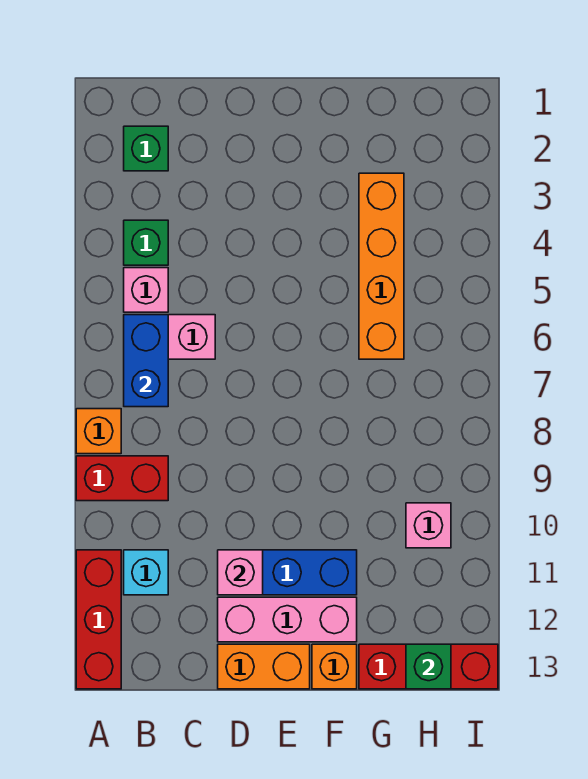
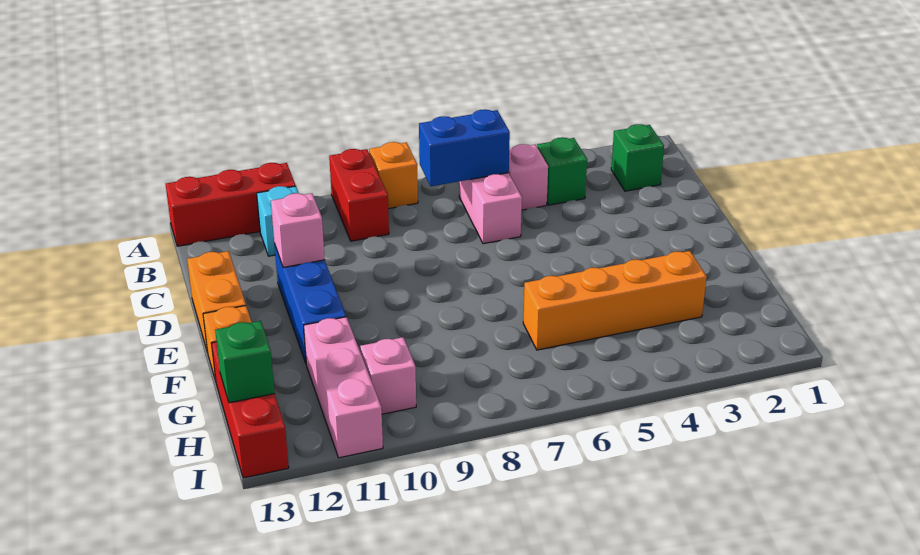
pink brick D12:F12 level 1 -> pink brick G11:I11 level 1

